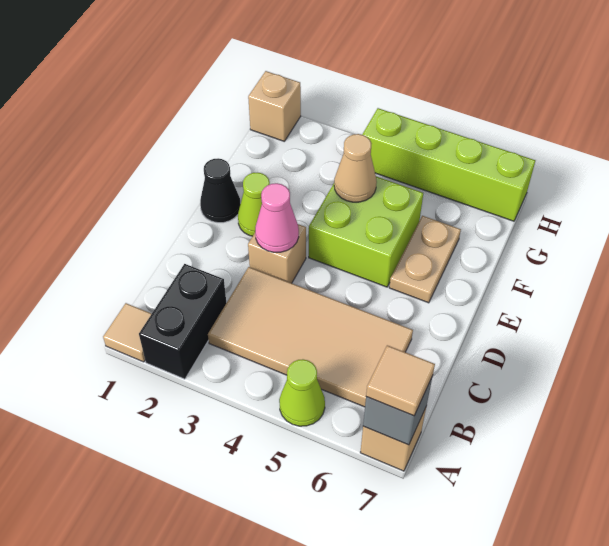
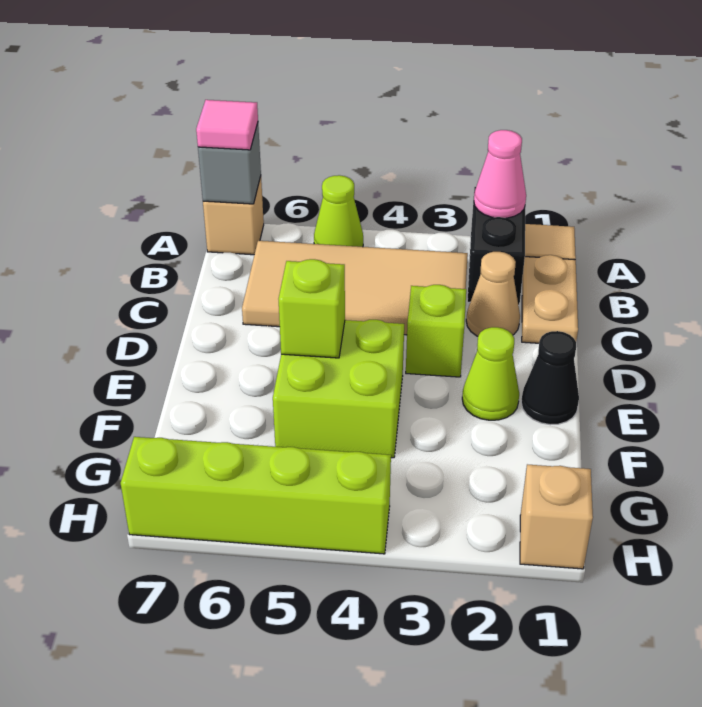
tan tile A7 level 3 -> pink tile A7 level 3
tan brick D3 level 1 -> lime brick D3 level 1
pink cone D3 level 2 -> pink cone A2 level 2
none -> lime brick E5 level 2
tan plate E6:F6 level 1 -> tan plate B1:C1 level 1
tan cone F4 level 2 -> tan cone C2 level 1

